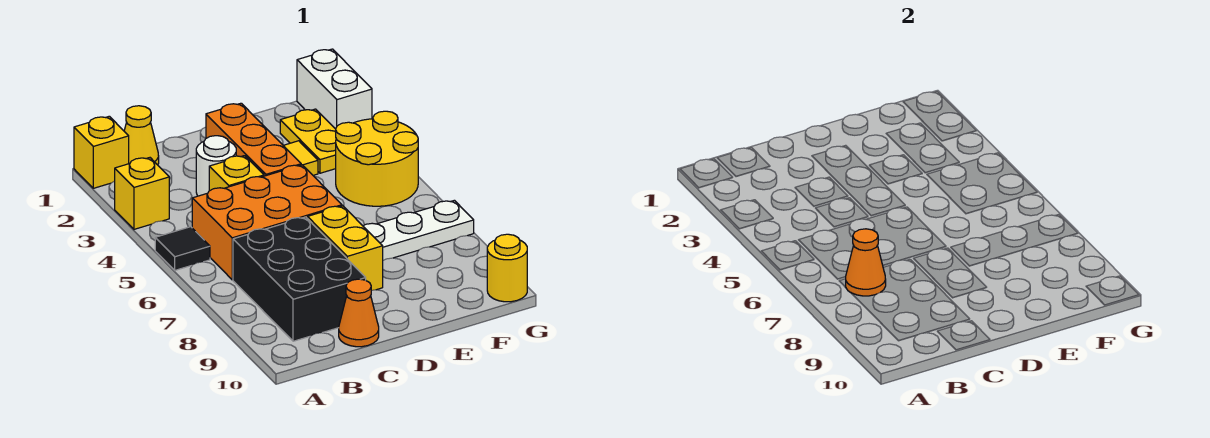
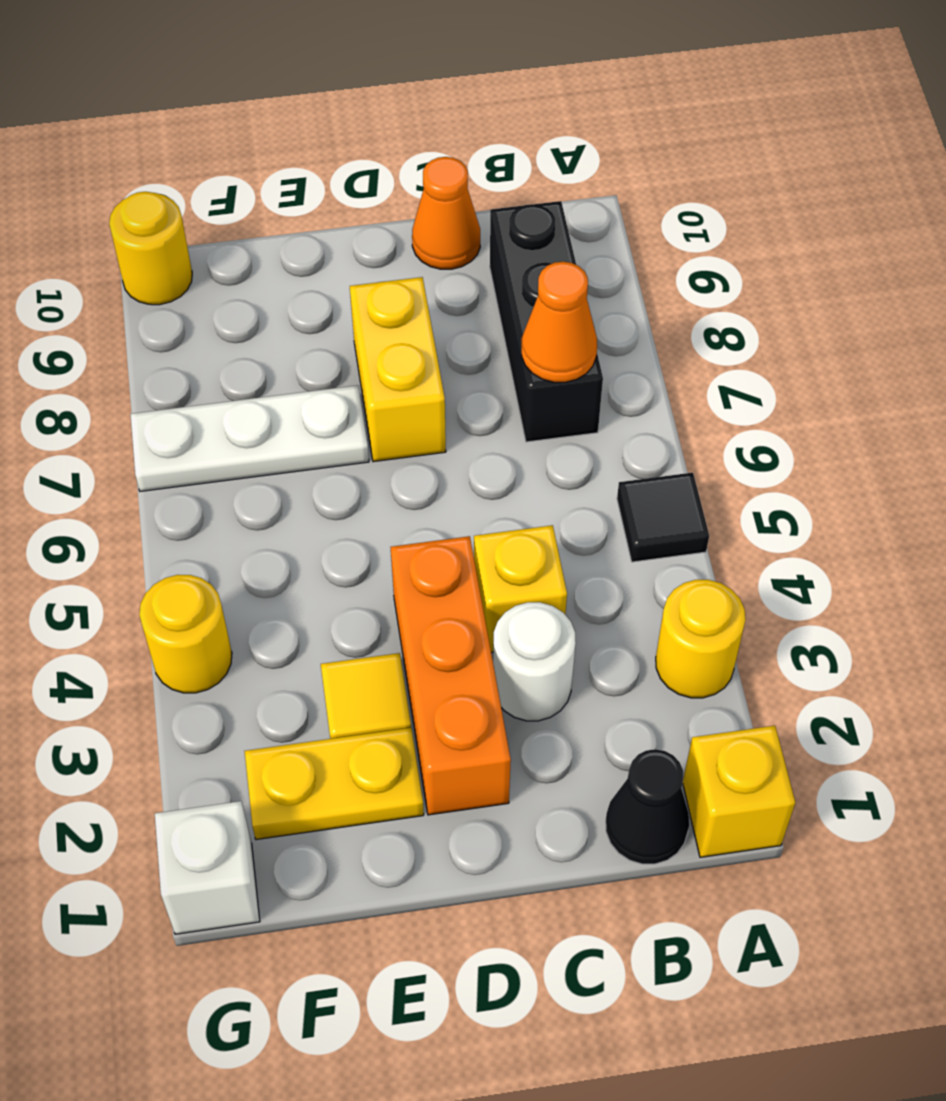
yellow brick A3 level 1 -> yellow round brick A3 level 1
yellow cone B1 level 1 -> black cone B1 level 1
orange brick B5:D6 level 1 -> none
black brick B7:C9 level 1 -> black brick B7:B9 level 1
yellow plate F2:F3 level 1 -> yellow plate E2:F2 level 1
yellow round brick F4:G5 level 1 -> yellow round brick G4 level 1
white brick G1:G2 level 1 -> white brick G1 level 1

